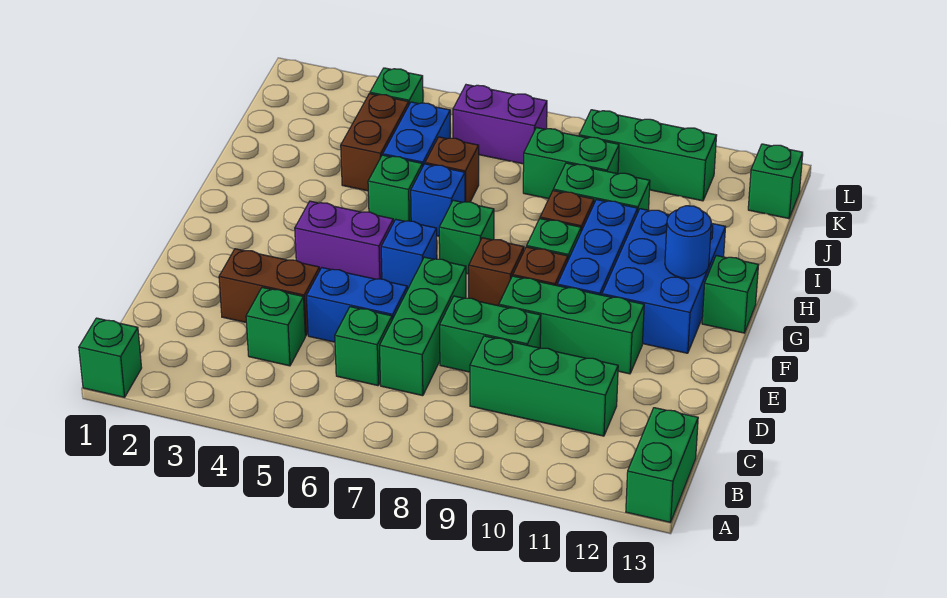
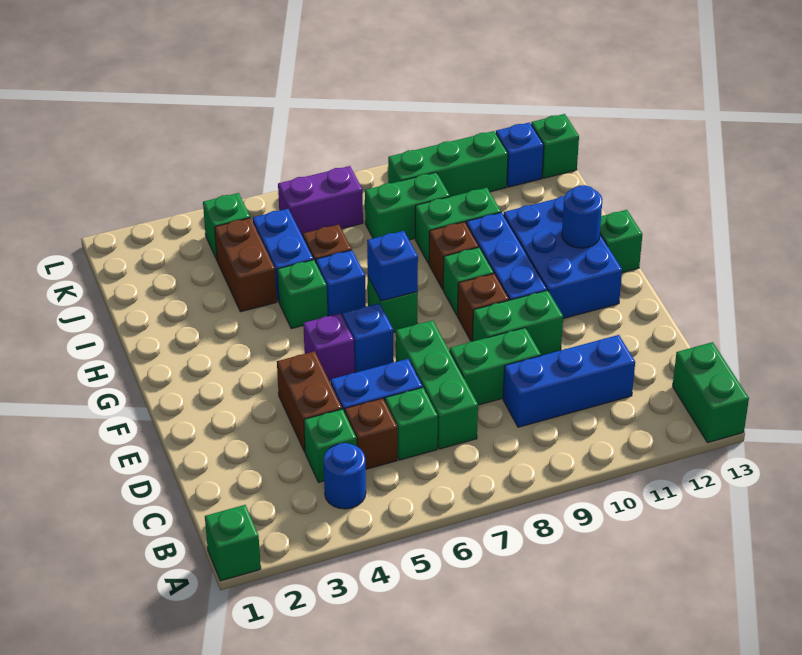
none -> blue round brick B4 level 1
green brick C9:C11 level 1 -> blue brick C9:C11 level 1
brown brick D3:D4 level 1 -> brown brick D4:E4 level 1
green brick E9:E11 level 1 -> green brick E9:E10 level 1
purple brick F4:F5 level 1 -> purple brick F5 level 1
brown brick F8 level 1 -> brown brick C5 level 1
none -> blue brick G7 level 2
none -> blue brick K12 level 1

